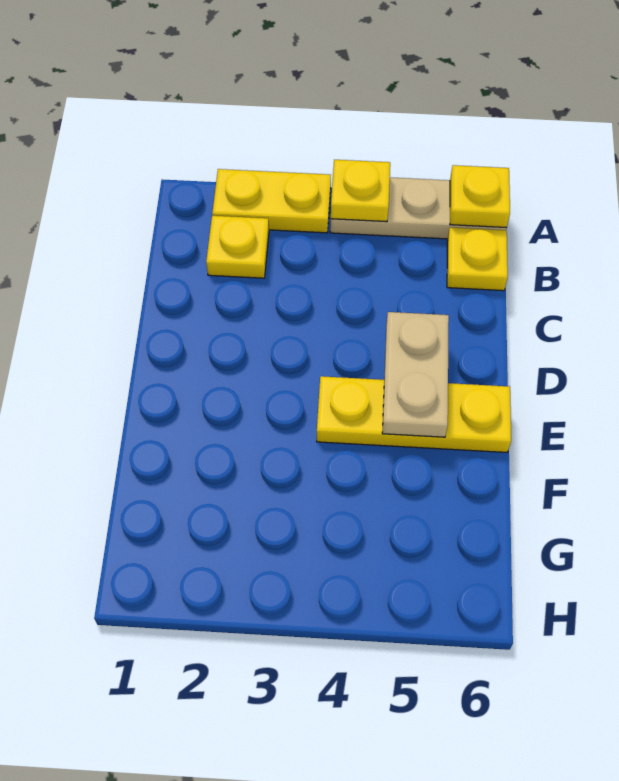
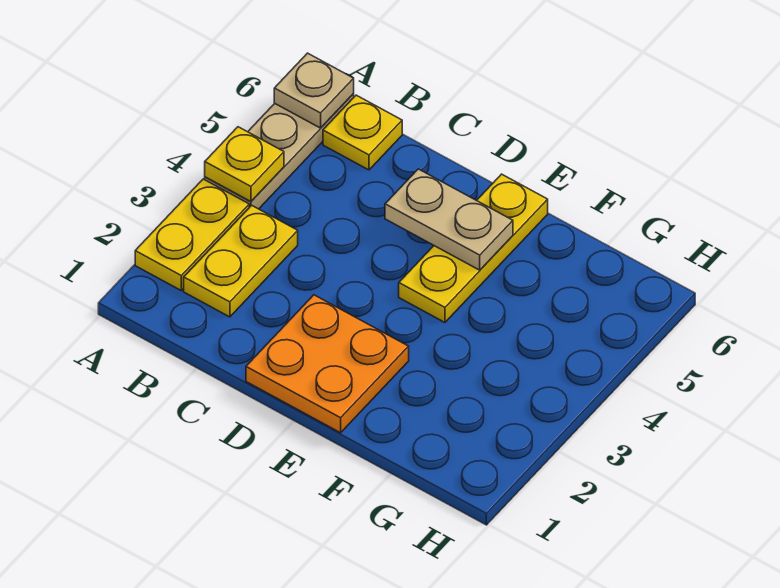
yellow plate A6 level 2 -> tan plate A6 level 2
yellow plate B2 level 1 -> yellow plate B2:B3 level 1
none -> orange plate D1:E2 level 1

